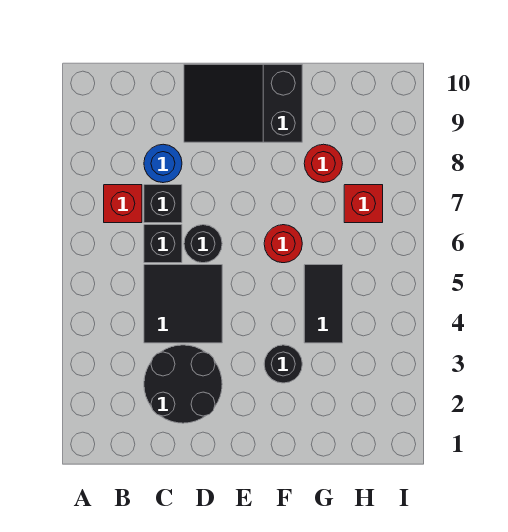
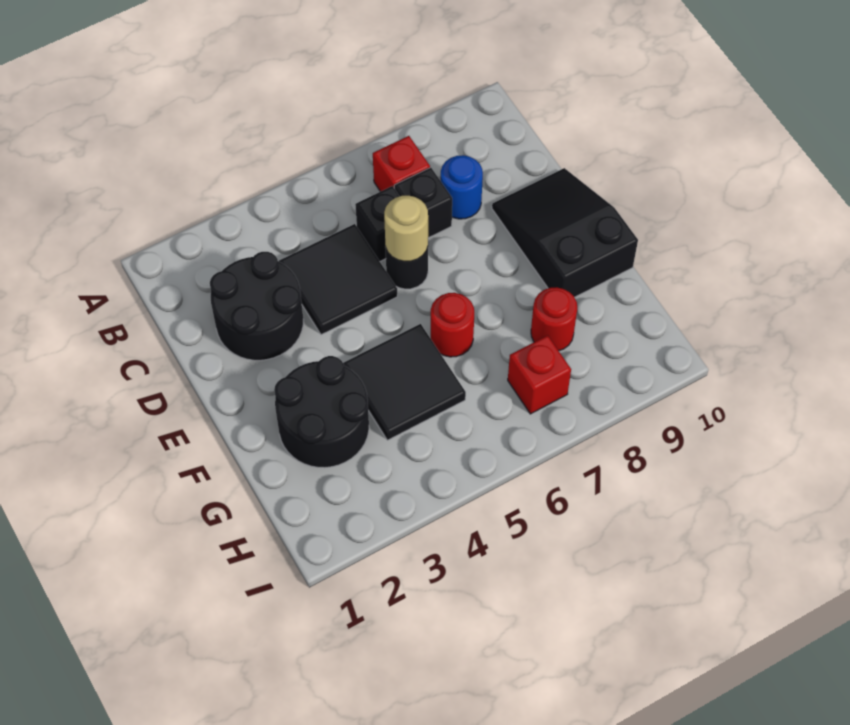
none -> tan round brick D6 level 2
black round brick F3 level 1 -> black round brick F2:G3 level 1
black tile G4:G5 level 1 -> black tile F4:G5 level 1

